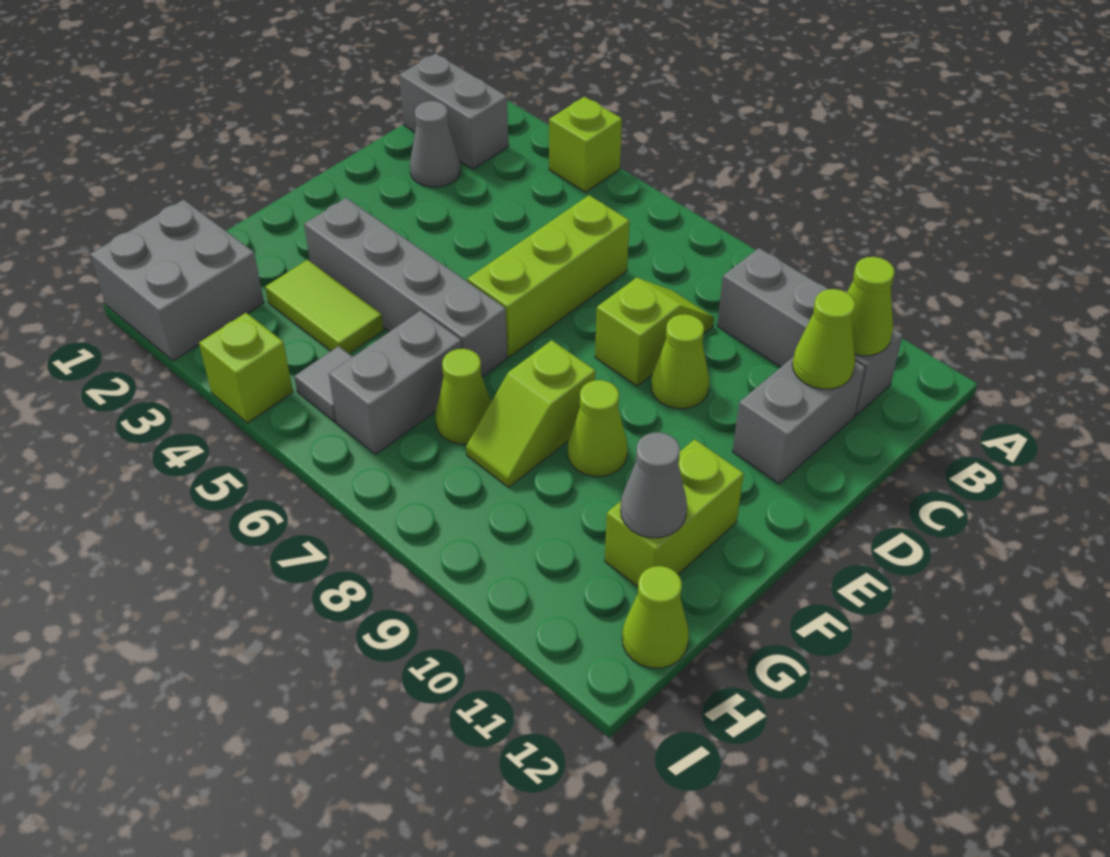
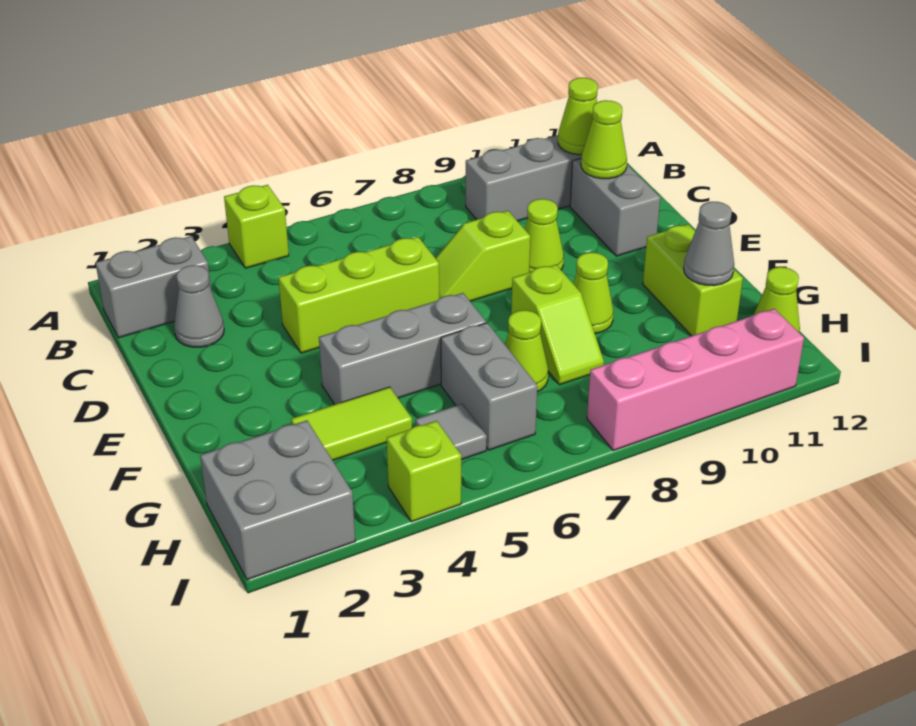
lime brick C6:E6 level 1 -> lime brick D4:D6 level 1
lime slope C8:D8 level 1 top D -> lime slope D7:D8 level 1 top 8
grey brick F3:F6 level 1 -> grey brick F4:F6 level 1
none -> pink brick I8:I11 level 1

